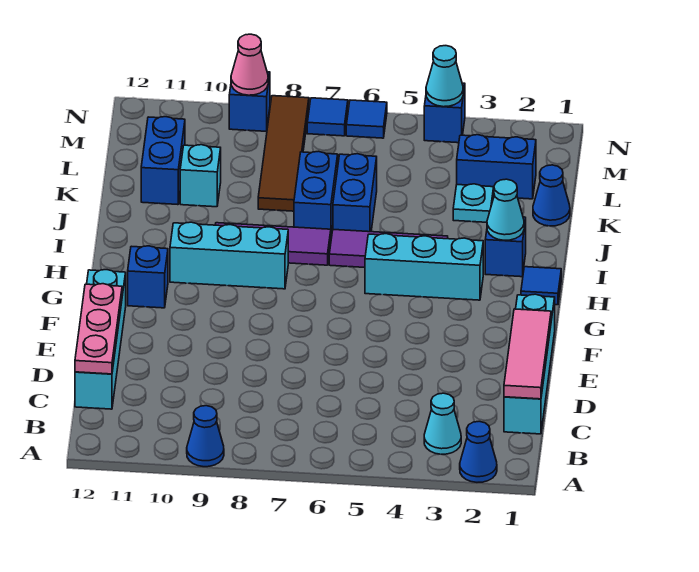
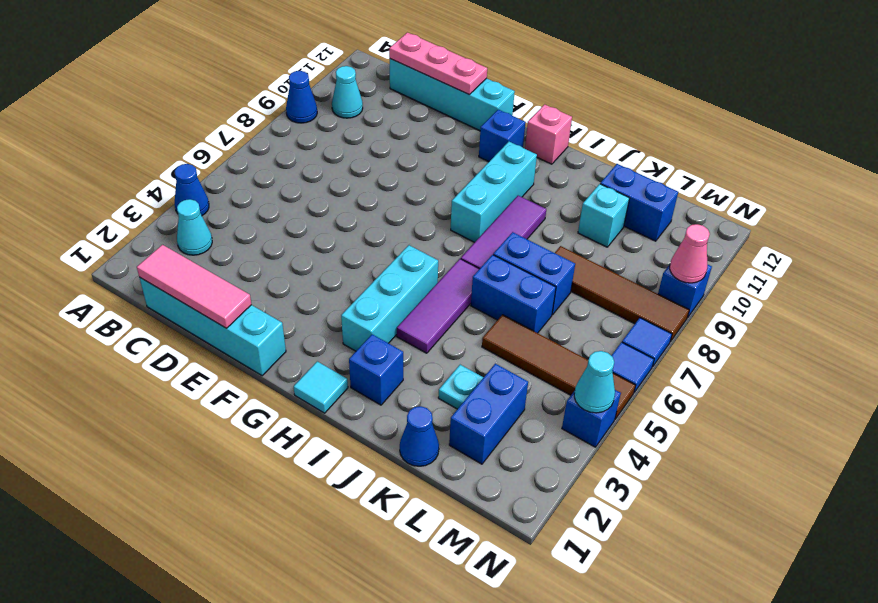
blue cone A2 level 1 -> blue cone A4 level 1
blue tile H1 level 1 -> cyan tile H1 level 1
none -> pink brick H12 level 1
cyan cone I2 level 2 -> cyan cone B10 level 1
none -> brown tile K5:N5 level 1

